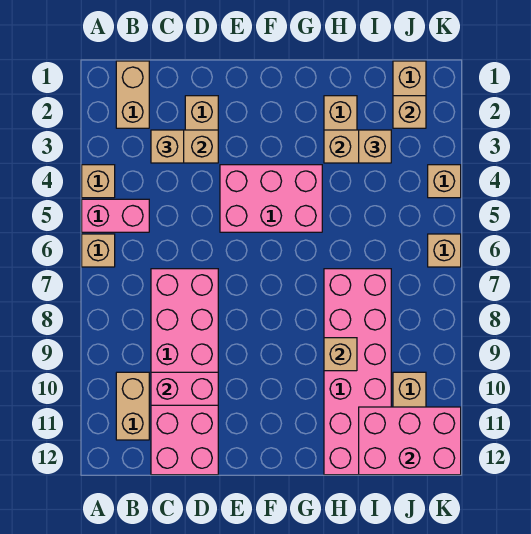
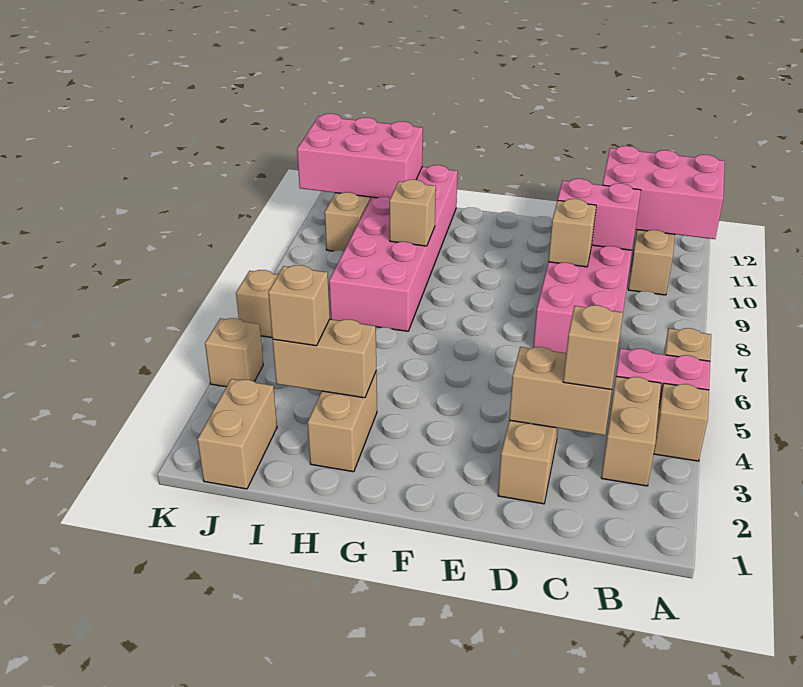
tan brick B1:B2 level 1 -> tan brick B3:B4 level 1
pink brick E4:G5 level 1 -> pink brick A11:C12 level 2
tan brick J2 level 2 -> tan brick D9 level 2

